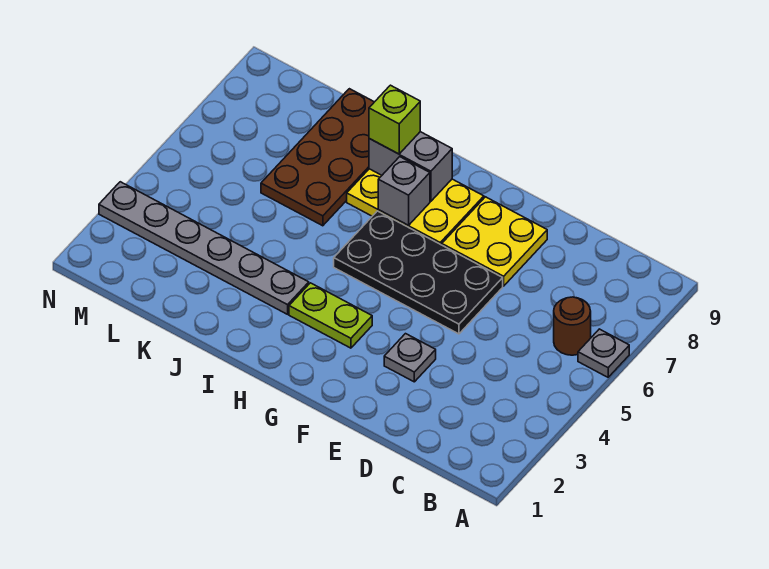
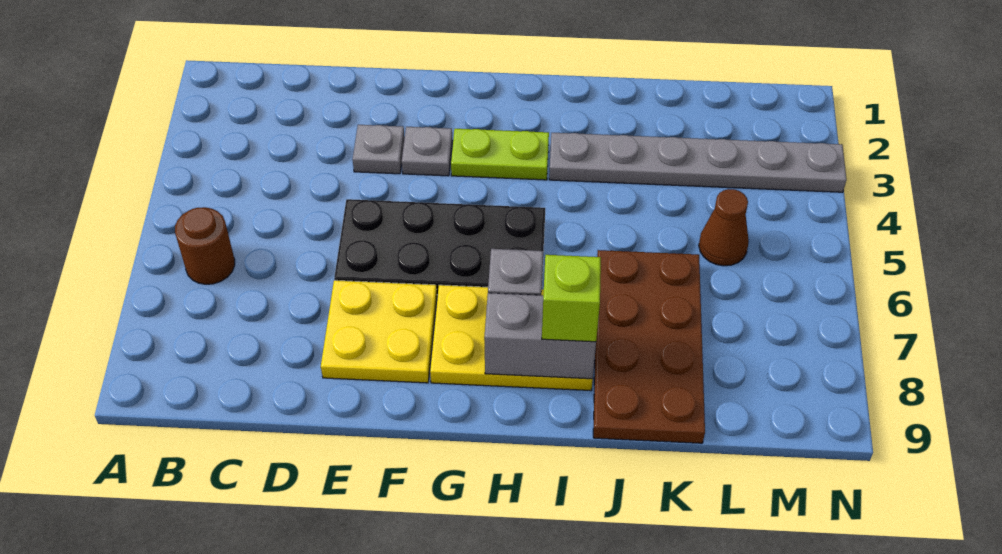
grey plate A6 level 1 -> grey plate F3 level 1
none -> brown cone L5 level 1

